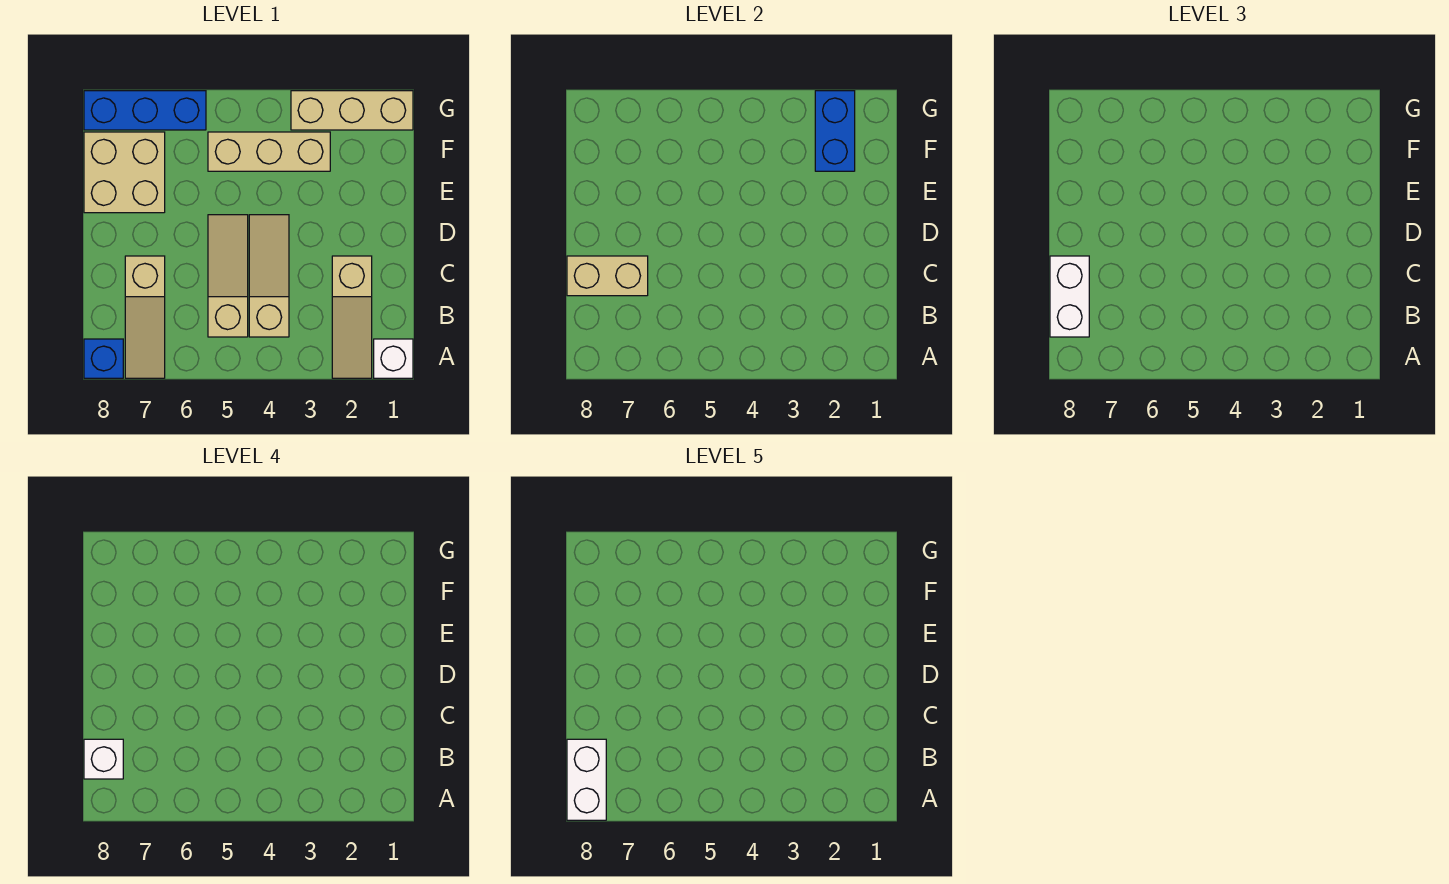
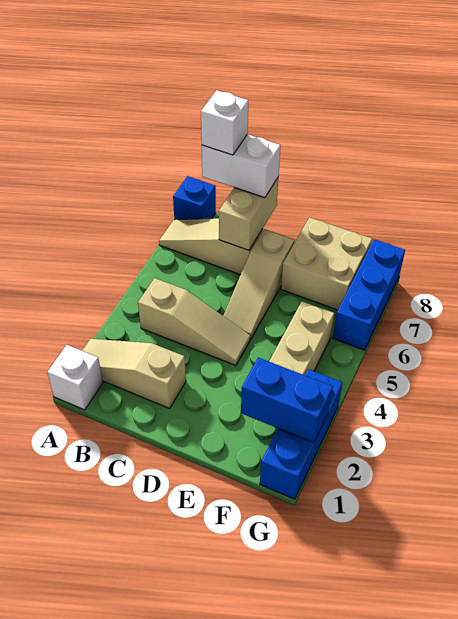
white brick A8:B8 level 5 -> none
tan slope B5:D5 level 1 top B -> tan slope D5:D7 level 1 top 7
tan brick G1:G3 level 1 -> blue brick G1:G3 level 1

